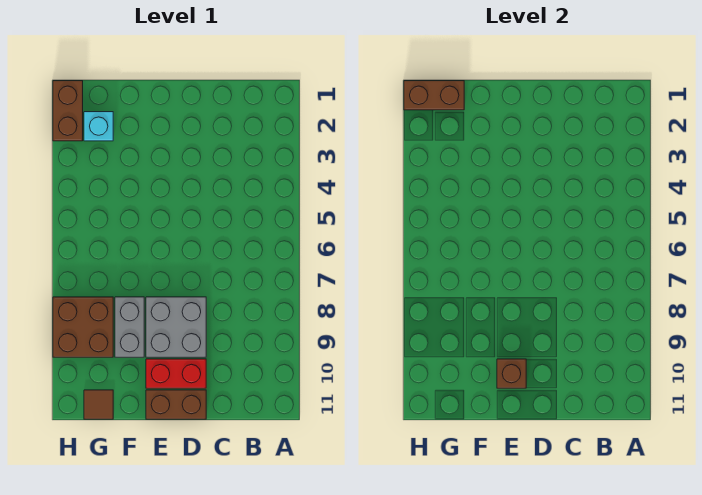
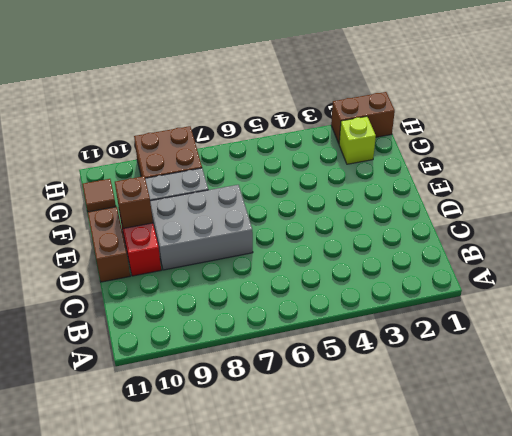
grey brick D8:E9 level 1 -> grey brick D7:E9 level 1
brown brick G1:H1 level 2 -> none
cyan brick G2 level 1 -> lime brick G2 level 1

